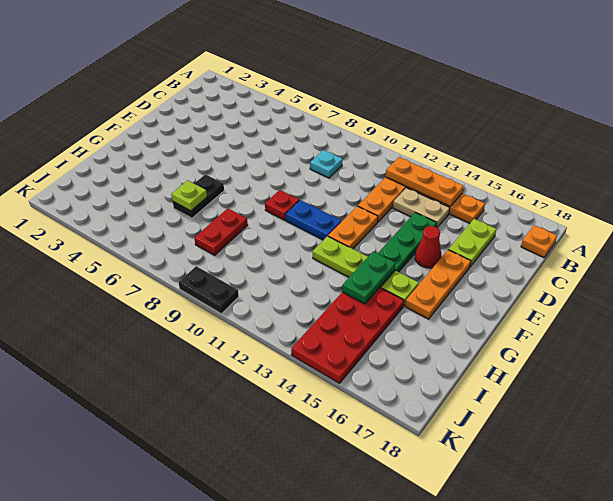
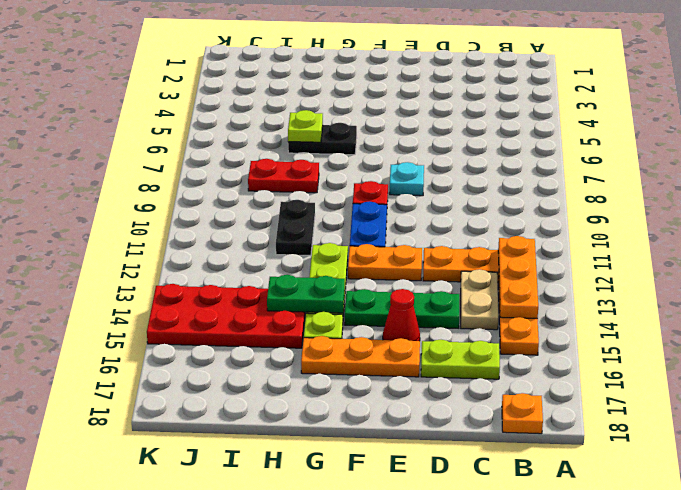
cyan plate C9 level 1 -> cyan plate E8 level 1
black plate K9:K10 level 1 -> black plate H10:H11 level 1

